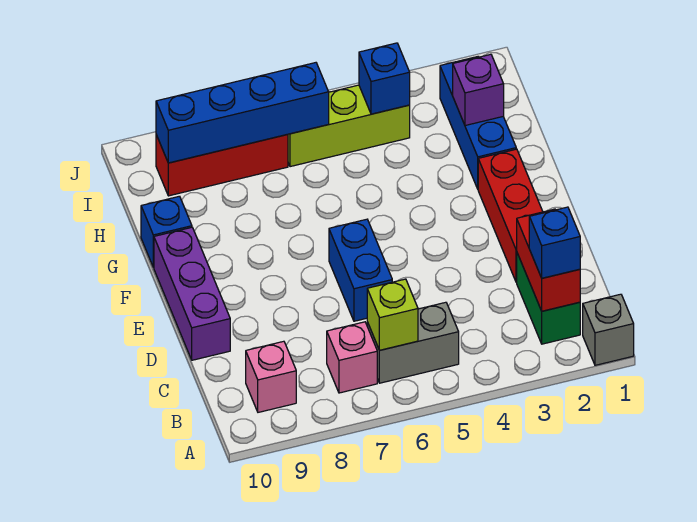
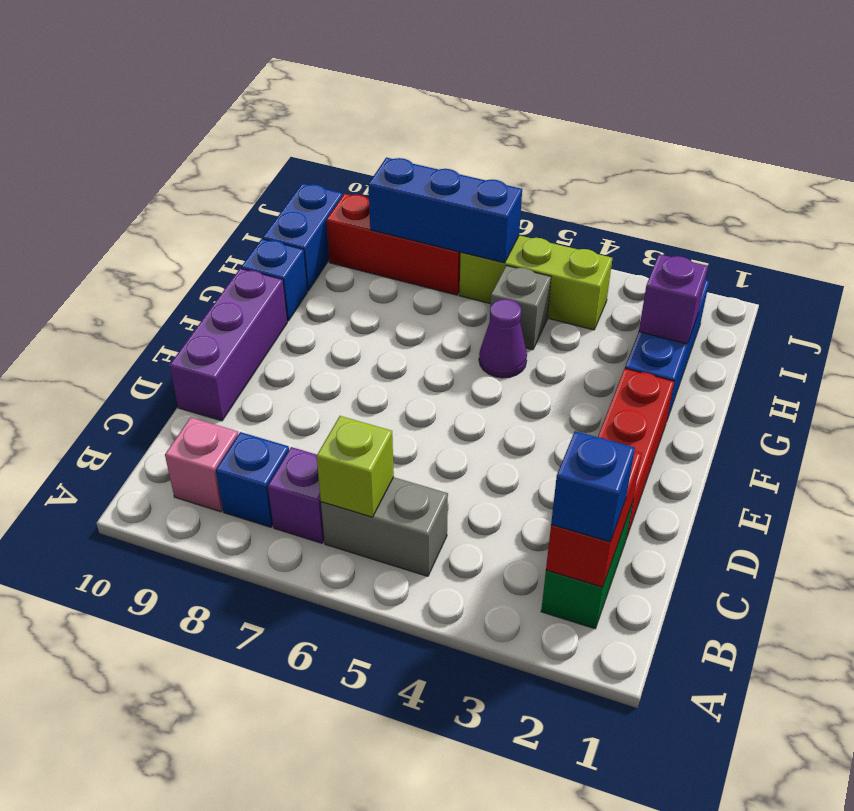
grey brick A1 level 1 -> grey brick H5 level 1
pink brick B7 level 1 -> purple brick B7 level 1
blue brick D6:E6 level 1 -> blue brick H10:I10 level 1
none -> purple cone G5 level 1
blue brick I4 level 2 -> blue brick B8 level 1
blue brick I6:I9 level 2 -> blue brick I6:I8 level 2

